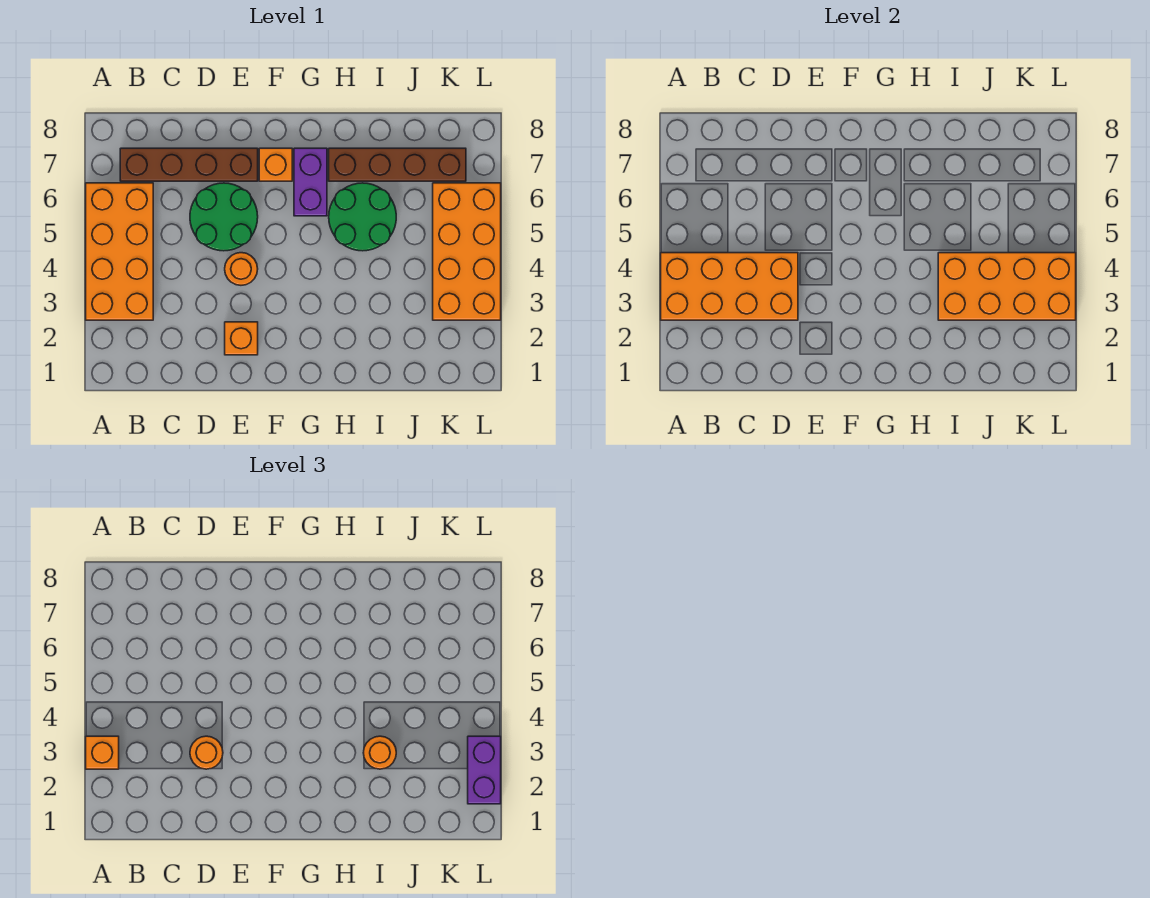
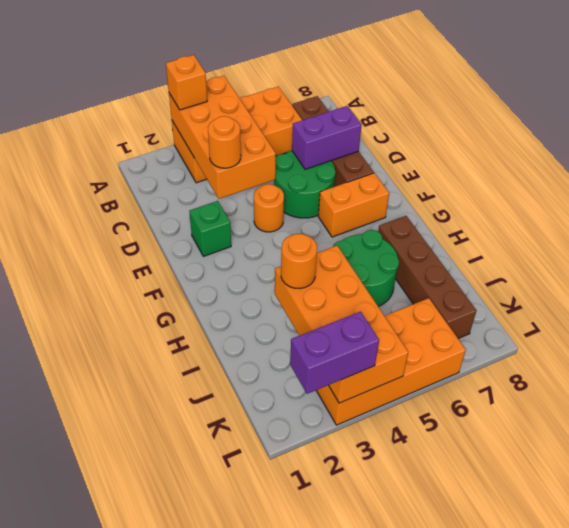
orange brick E2 level 1 -> green brick E2 level 1
orange brick F7 level 1 -> orange brick F6:F7 level 1
purple brick G6:G7 level 1 -> purple brick D6:D7 level 2

